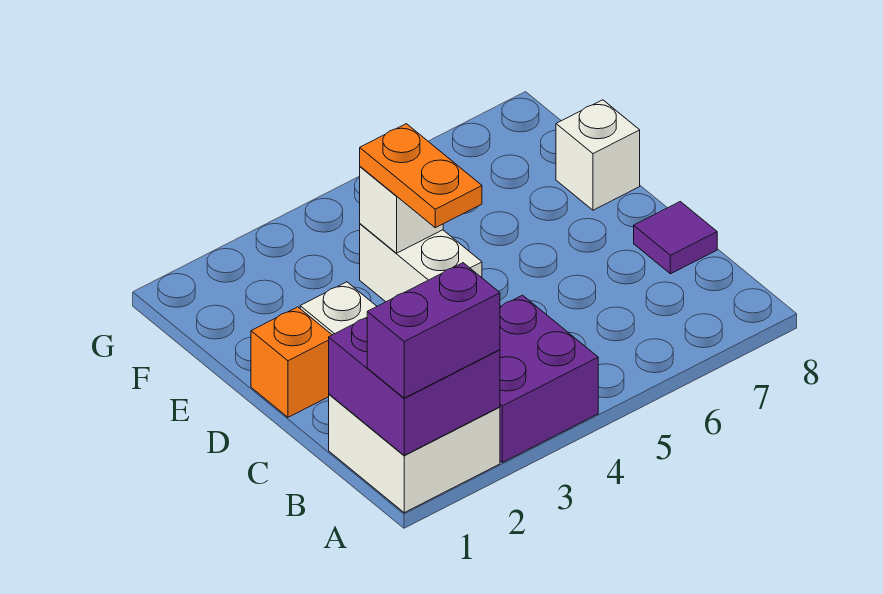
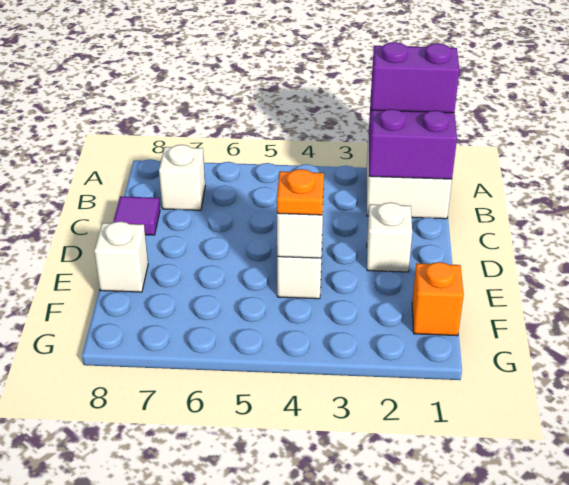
purple brick A3:B4 level 1 -> none
none -> white brick B7 level 1
orange brick D1 level 1 -> orange brick F1 level 1
orange plate D4:E4 level 3 -> orange plate E4 level 3

